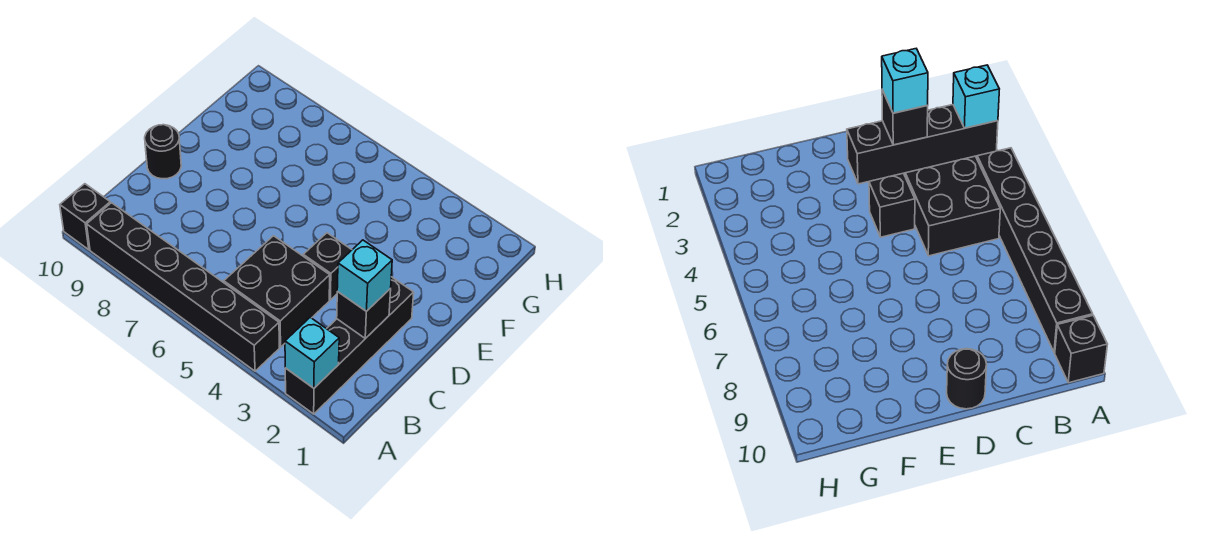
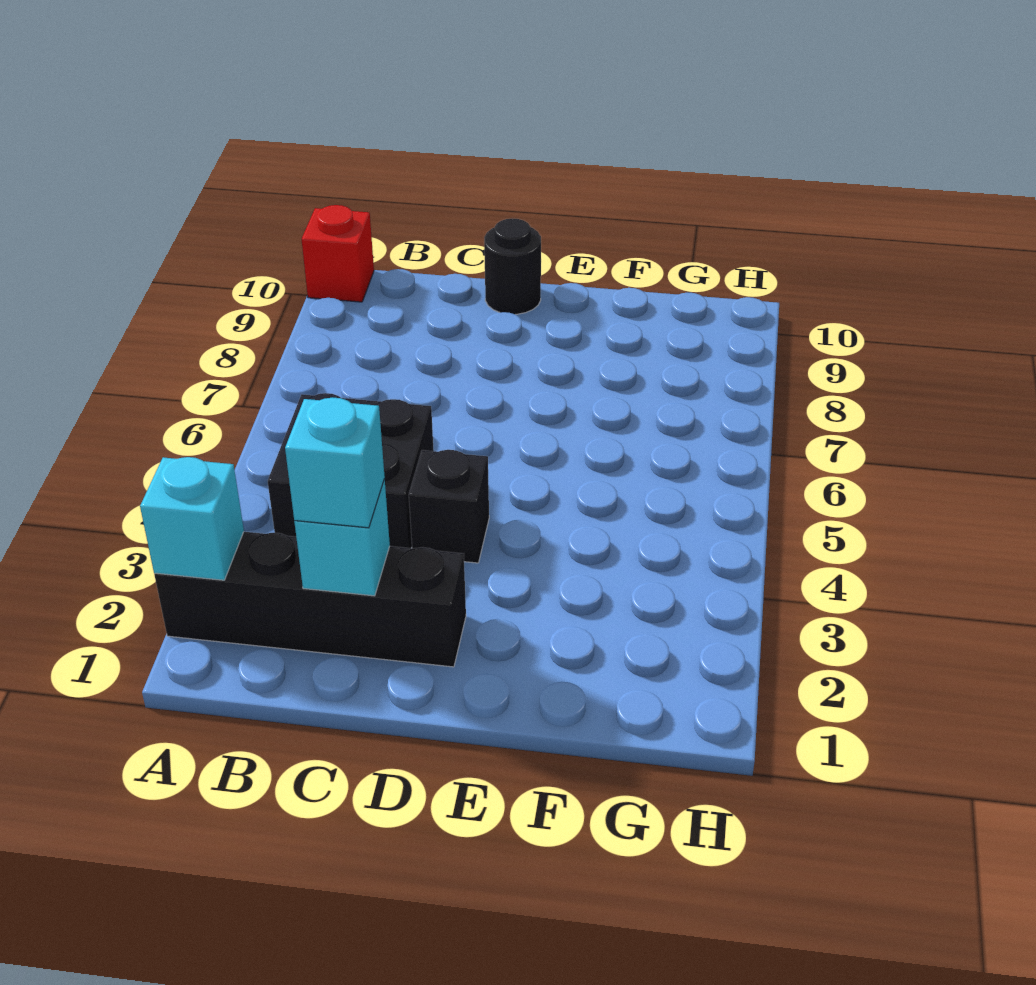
black brick A4:A9 level 1 -> none
black brick A10 level 1 -> red brick A10 level 1
black brick C2 level 2 -> cyan brick C2 level 2

